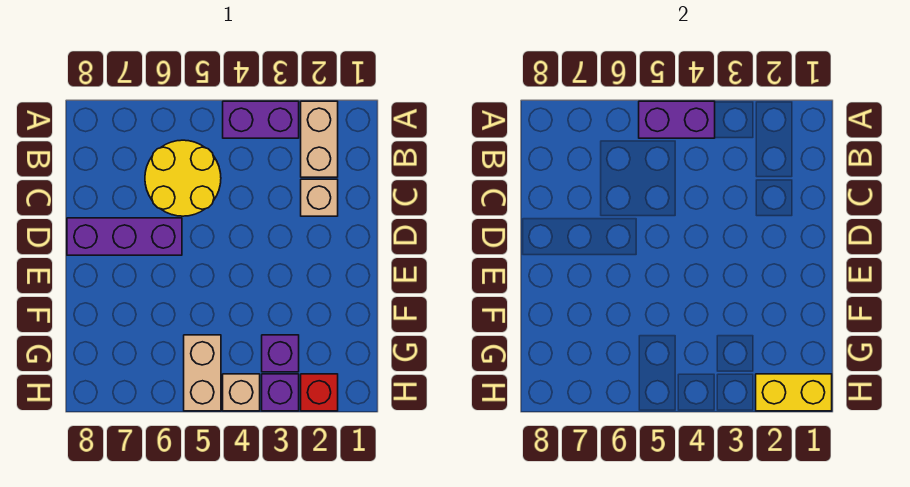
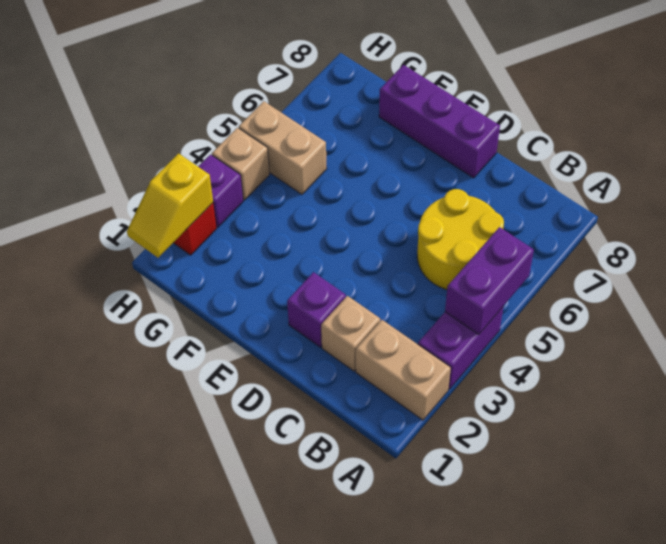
purple brick D6:D8 level 1 -> purple brick D8:F8 level 1
purple brick G3 level 1 -> purple brick D2 level 1
yellow brick H1:H2 level 2 -> yellow slope H1:H2 level 2 top 2

